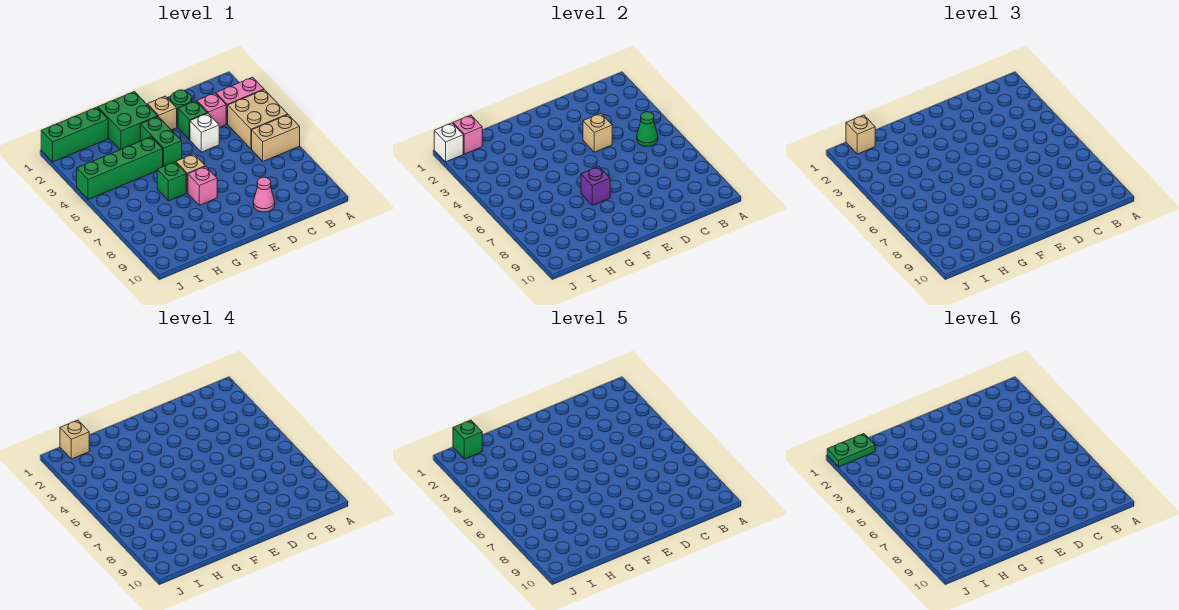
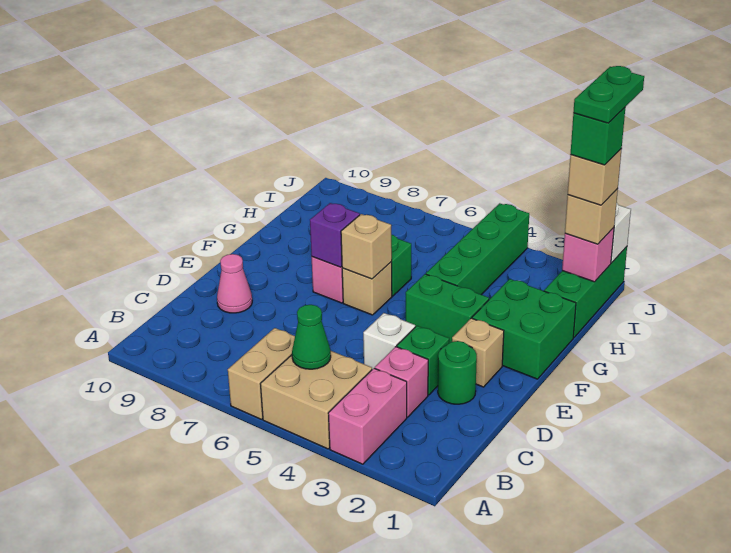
tan brick D4 level 2 -> tan brick F6 level 2

